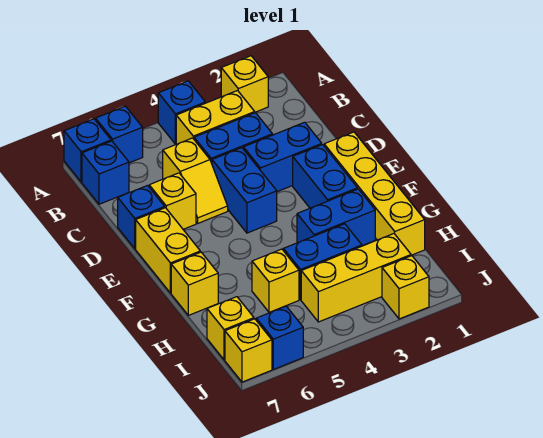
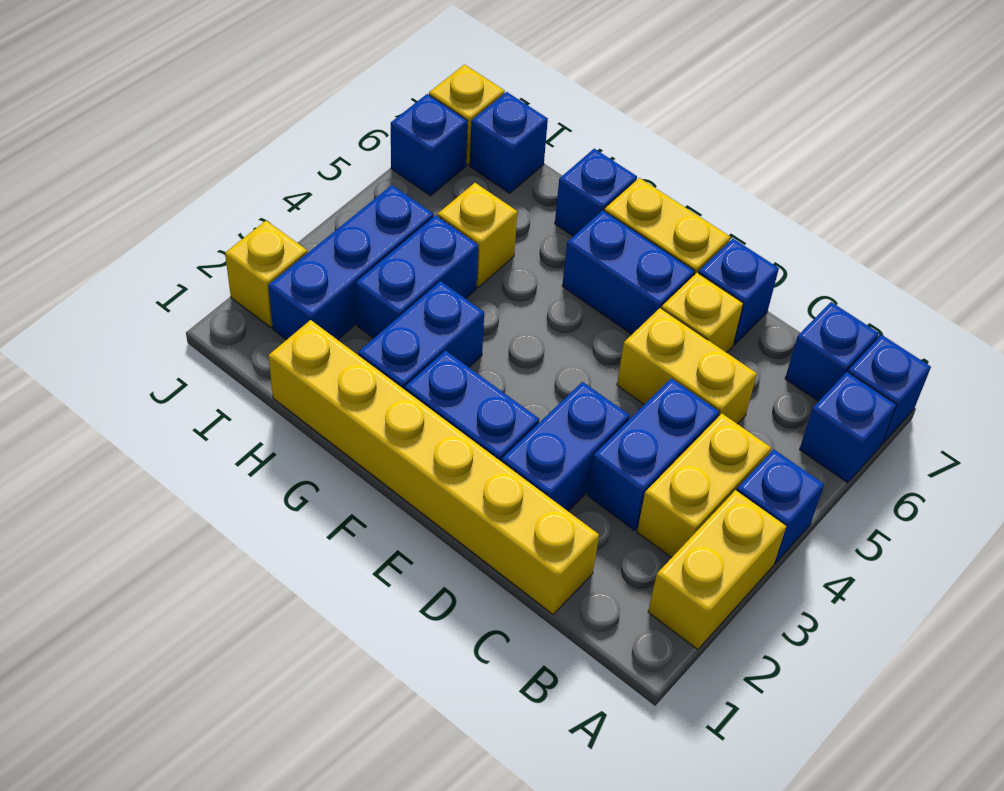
yellow brick A2 level 1 -> yellow brick A2:A3 level 1
yellow slope C5:D5 level 1 top C -> yellow brick C5:D5 level 1
blue brick D4:E4 level 1 -> blue brick E6:F6 level 1
yellow brick E1:H1 level 1 -> yellow brick C1:H1 level 1
yellow brick G7 level 1 -> blue brick G7 level 1
yellow brick I2:I4 level 1 -> blue brick I2:I4 level 1
yellow brick I7 level 1 -> blue brick I7 level 1

